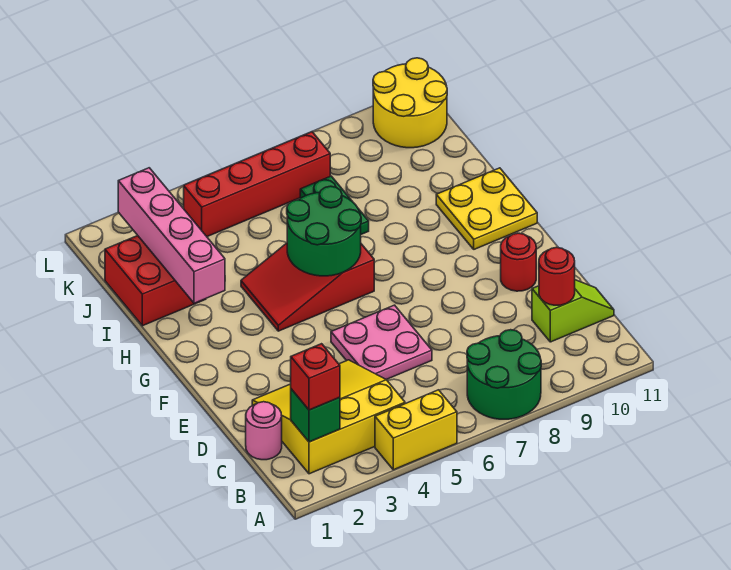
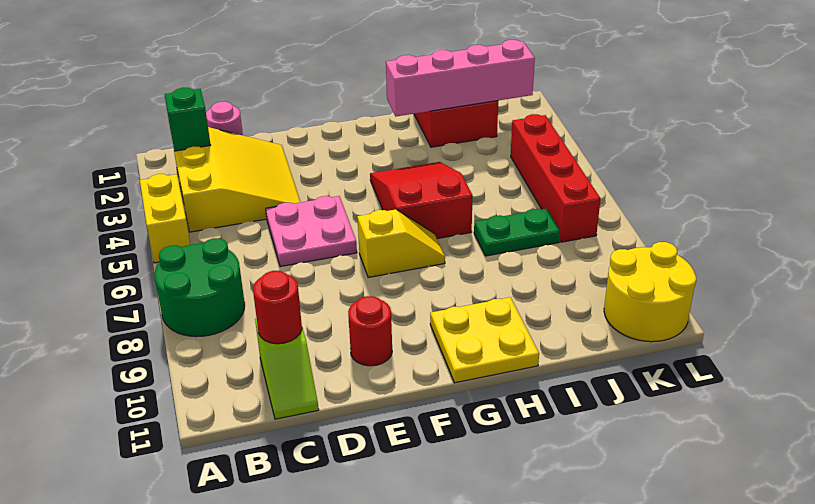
red brick B2 level 3 -> none
none -> yellow slope F7:G7 level 1 top F
green round brick G5:H6 level 2 -> none

